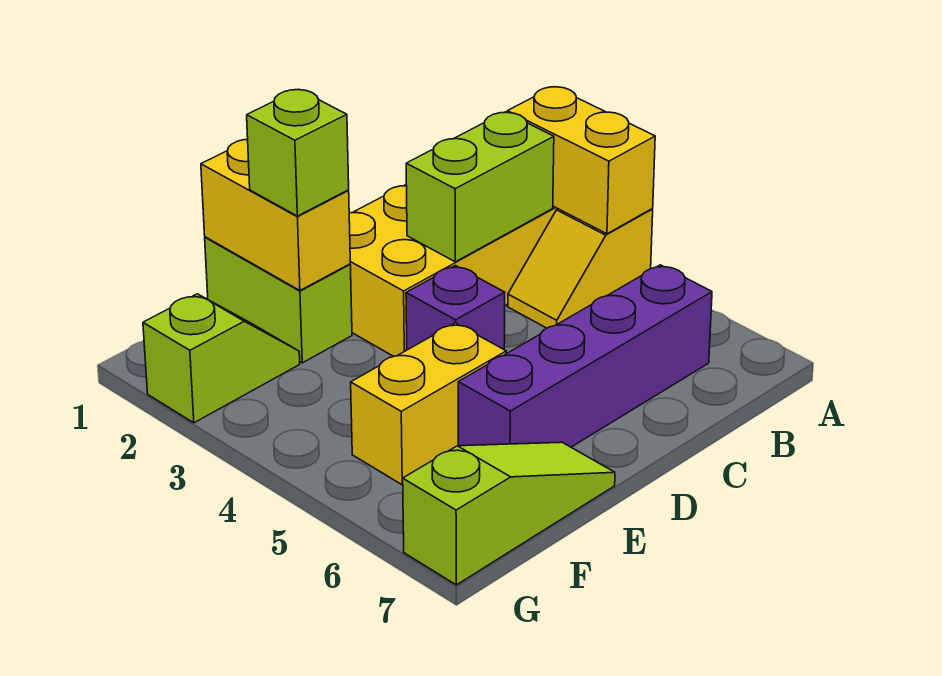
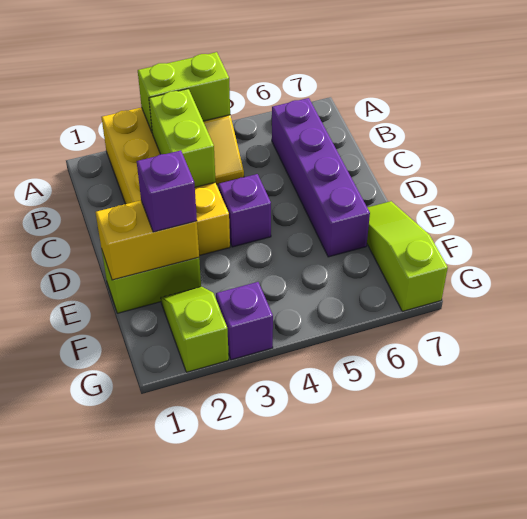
yellow brick A3:A4 level 2 -> lime brick A3:A4 level 2
lime brick E2 level 3 -> purple brick E2 level 3
yellow brick E5:F5 level 1 -> none
none -> purple brick G3 level 1

